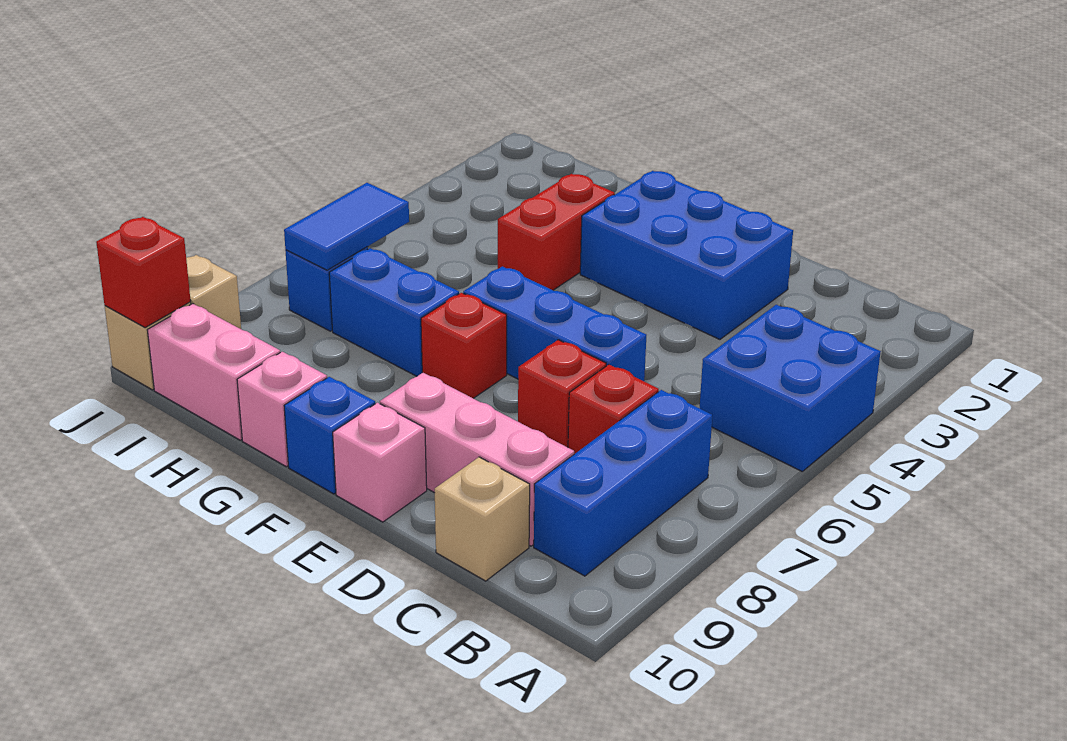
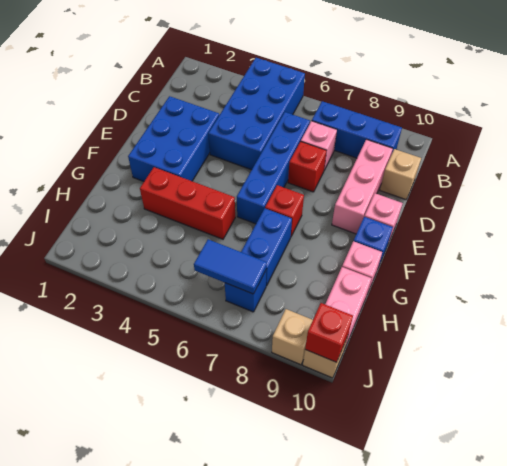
blue brick A4:B5 level 1 -> blue brick A4:D5 level 1
red brick C7 level 1 -> pink brick C7 level 1
blue brick D6:F6 level 1 -> blue brick C6:F6 level 1
red brick G3:G4 level 1 -> red brick G3:G5 level 1

